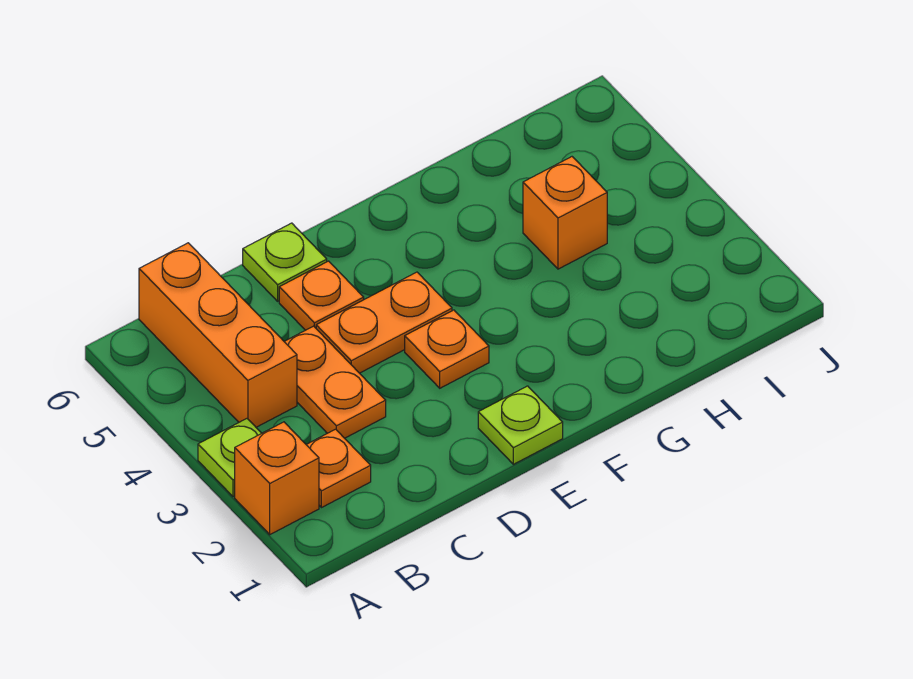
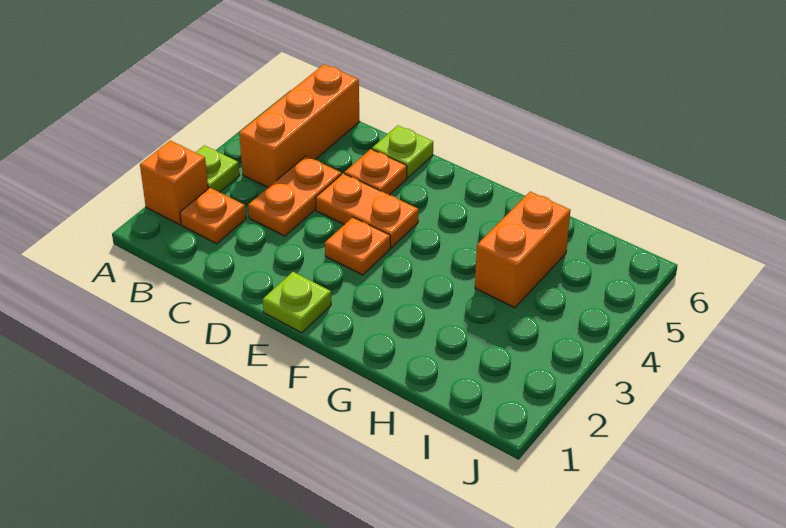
orange brick H4 level 1 -> orange brick H4:H5 level 1

